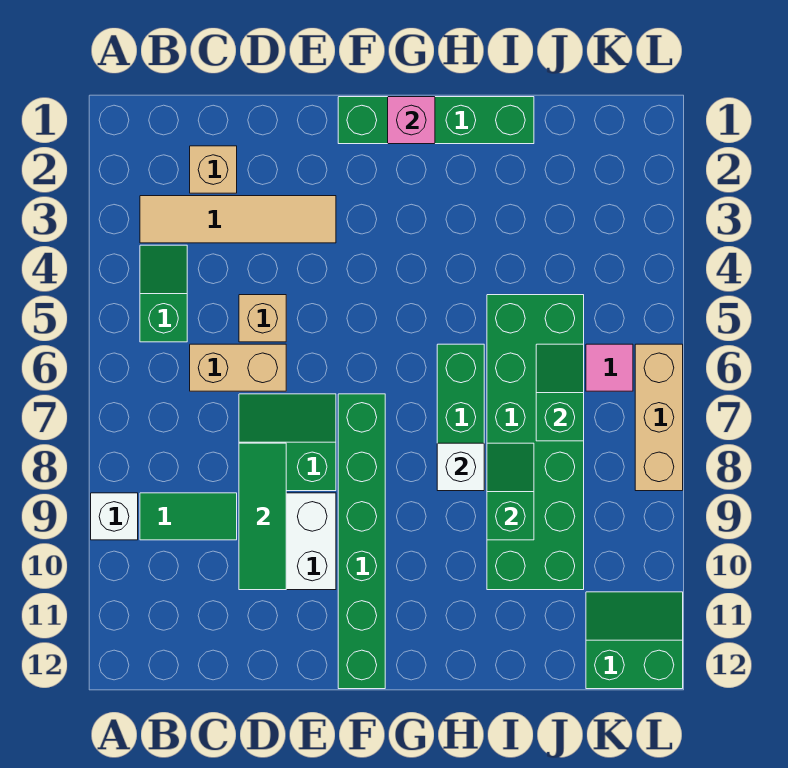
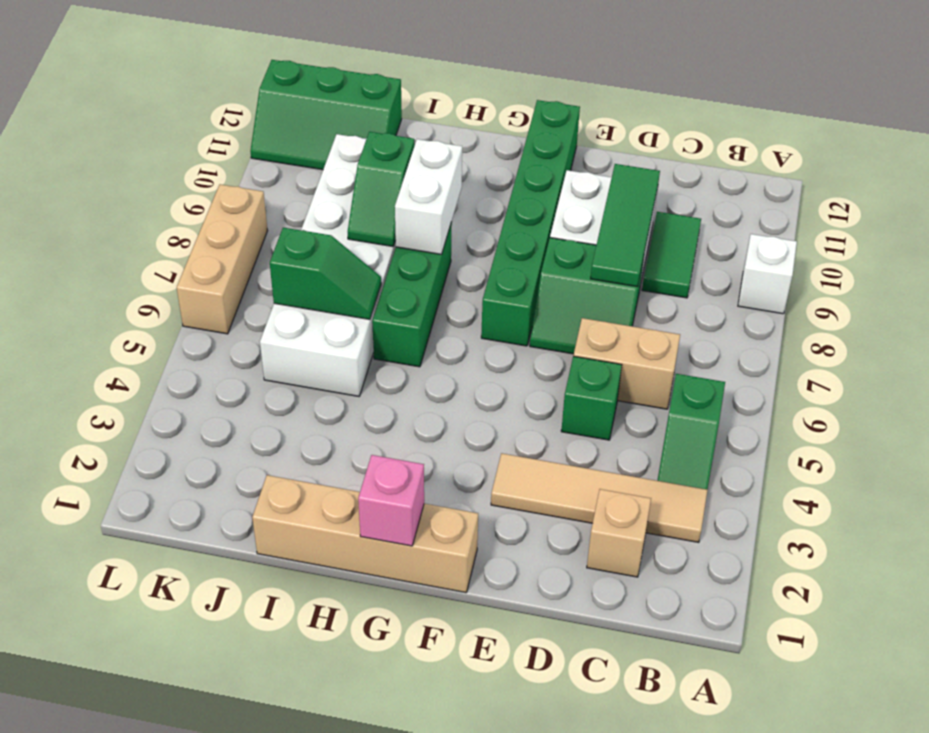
green tile B9:C9 level 1 -> green tile C9:C10 level 1
tan brick D5 level 1 -> green brick D5 level 1
green brick F1:I1 level 1 -> tan brick F1:I1 level 1
white brick H8 level 2 -> white brick H8:H9 level 2
green brick I5:J10 level 1 -> white brick I5:J10 level 1
green slope J6:J7 level 2 top 7 -> green slope I6:J6 level 2 top J
pink tile K6 level 1 -> none
green slope K11:L12 level 1 top 12 -> green slope J11:L12 level 1 top 12

